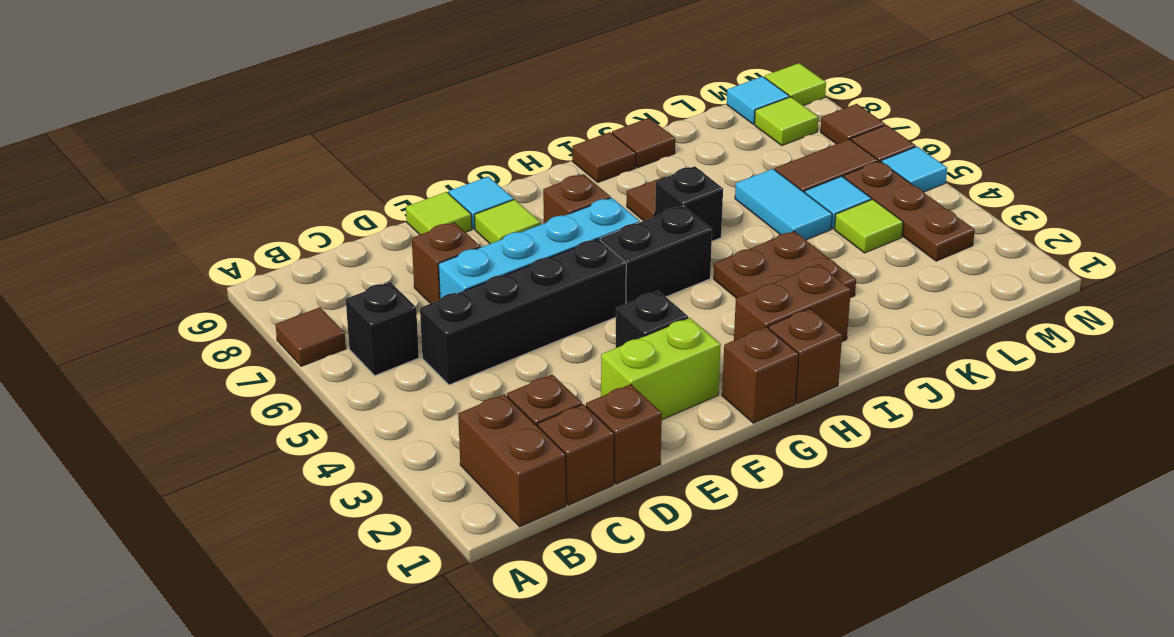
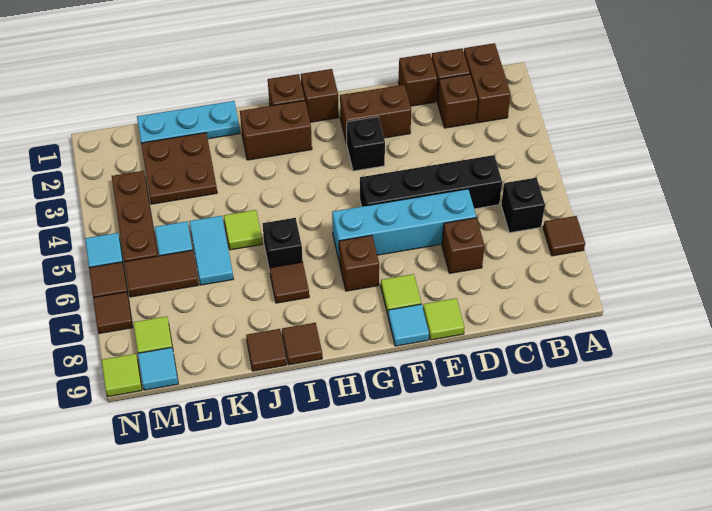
lime brick E2:F2 level 1 -> brown brick E2:F2 level 1
black brick G5:H5 level 1 -> none
brown plate I3:J4 level 1 -> brown plate K2:L3 level 1
none -> cyan plate J1:L1 level 1
lime tile L4 level 1 -> lime tile J5 level 1

